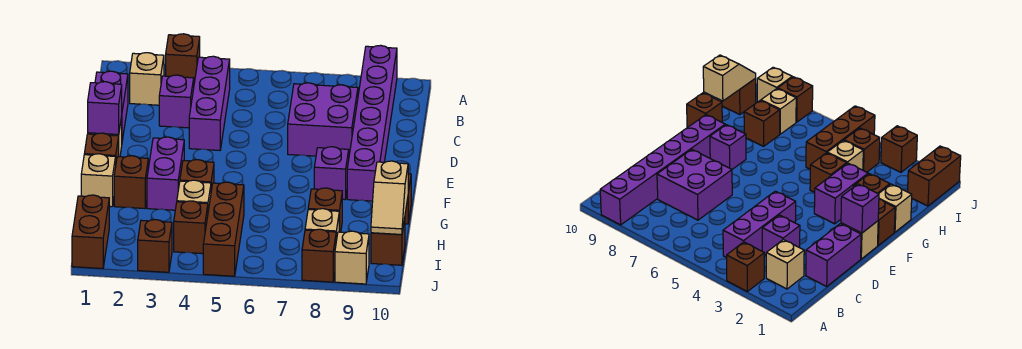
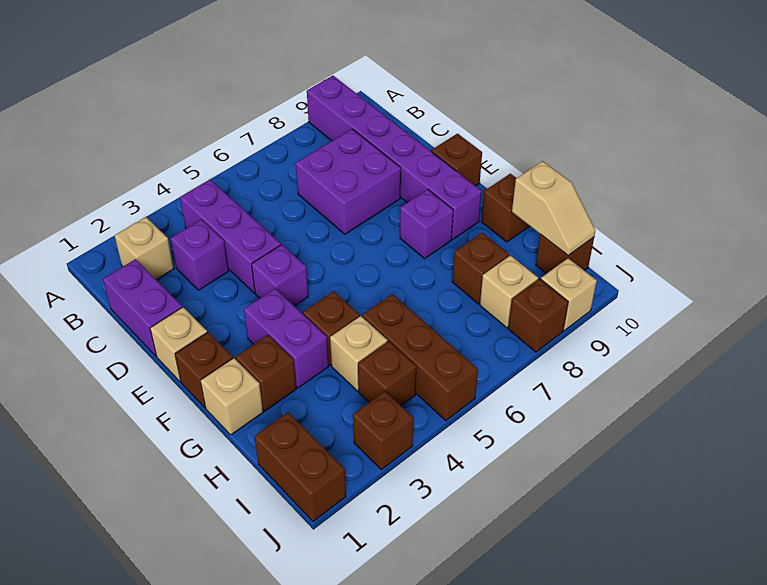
brown brick A3 level 1 -> brown brick E10 level 1
purple brick E1 level 2 -> purple brick E4 level 1

